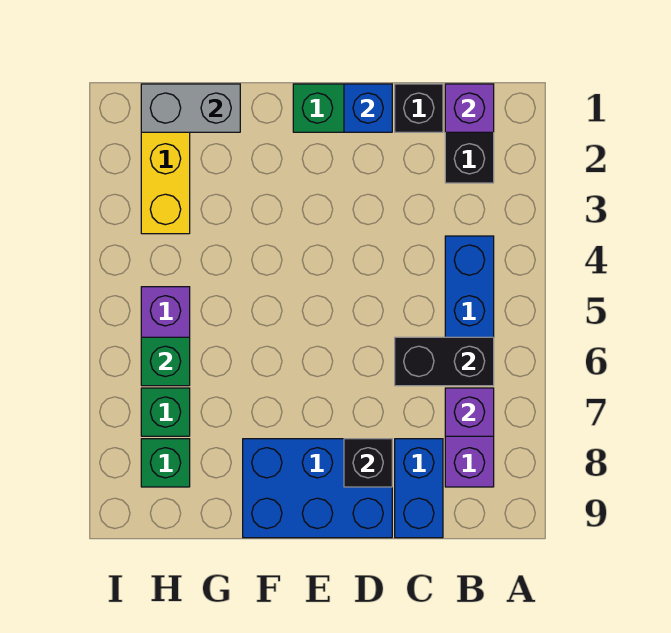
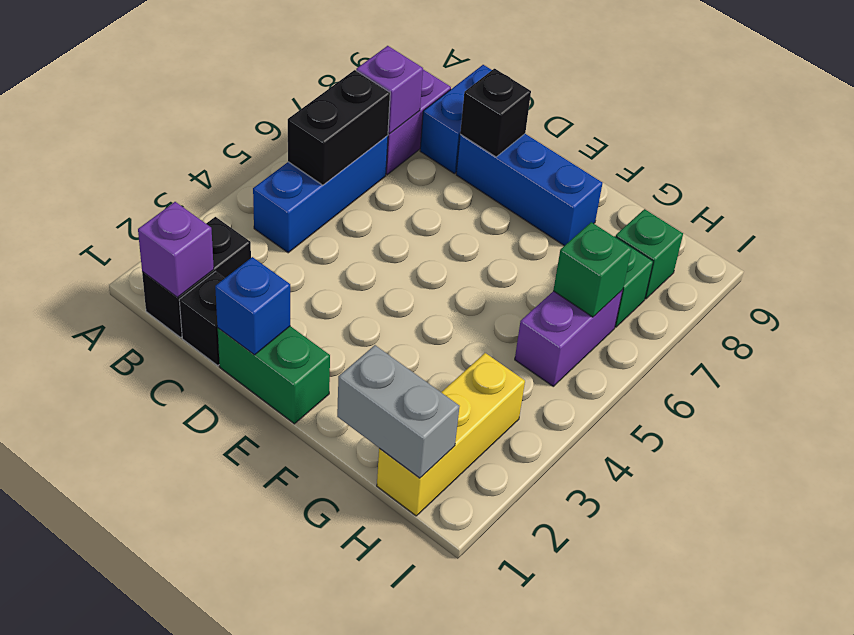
black brick B6:C6 level 2 -> black brick B5:B6 level 2
blue brick D8:F9 level 1 -> blue brick D8:F8 level 1

